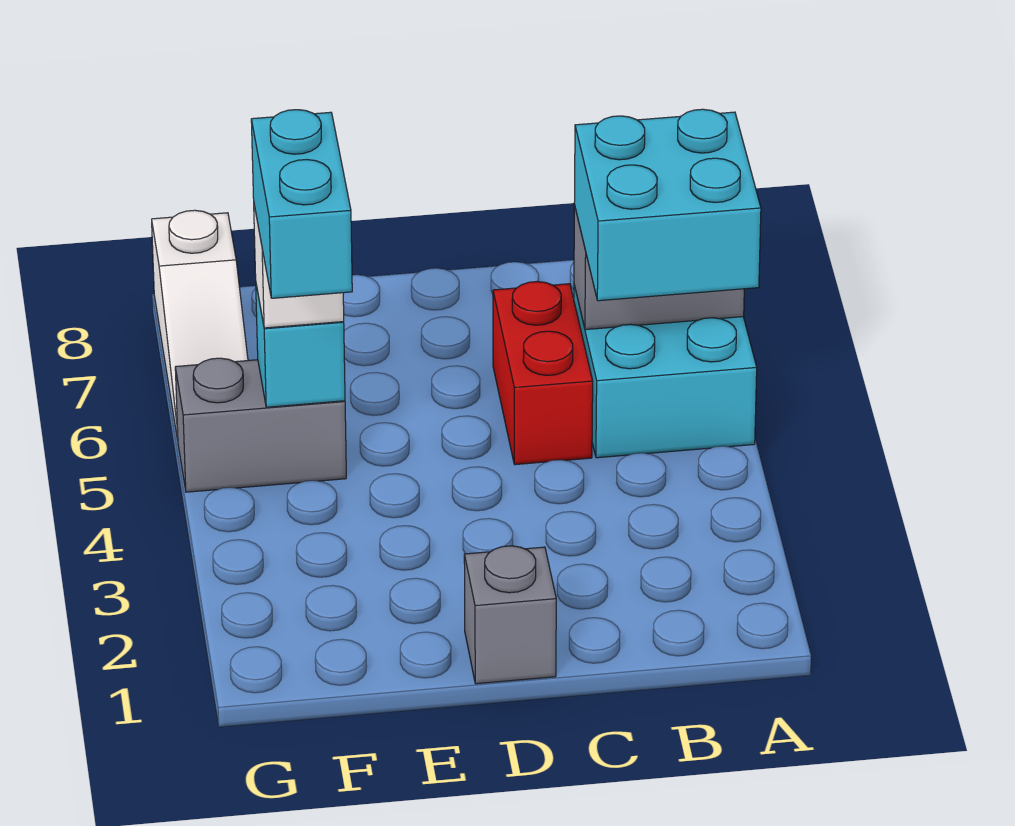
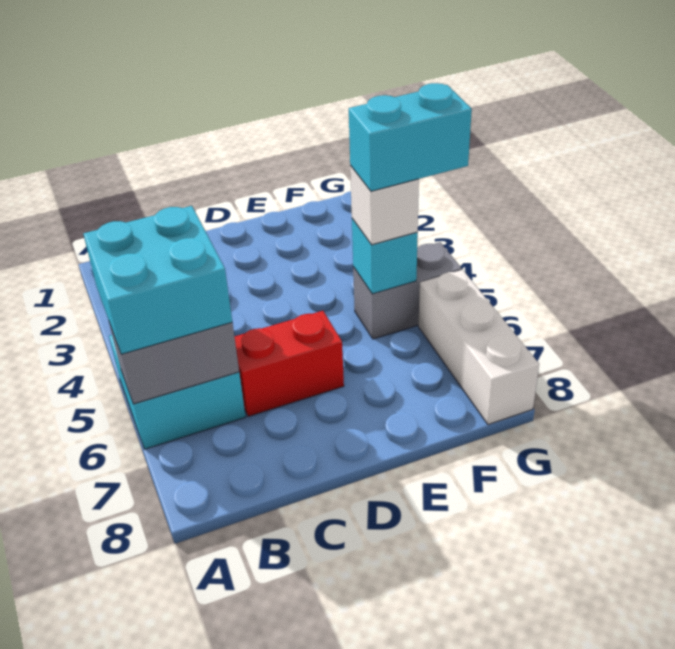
red brick C5:C6 level 1 -> red brick C6:D6 level 1
grey brick D1 level 1 -> none
cyan brick F4:F5 level 4 -> cyan brick F5:G5 level 4
white slope G6:G8 level 1 top 8 -> white brick G6:G8 level 1

